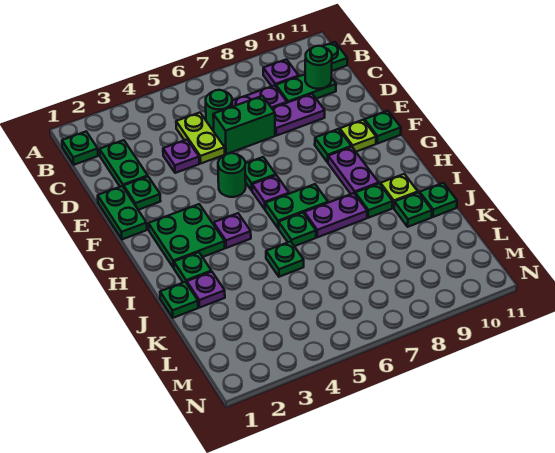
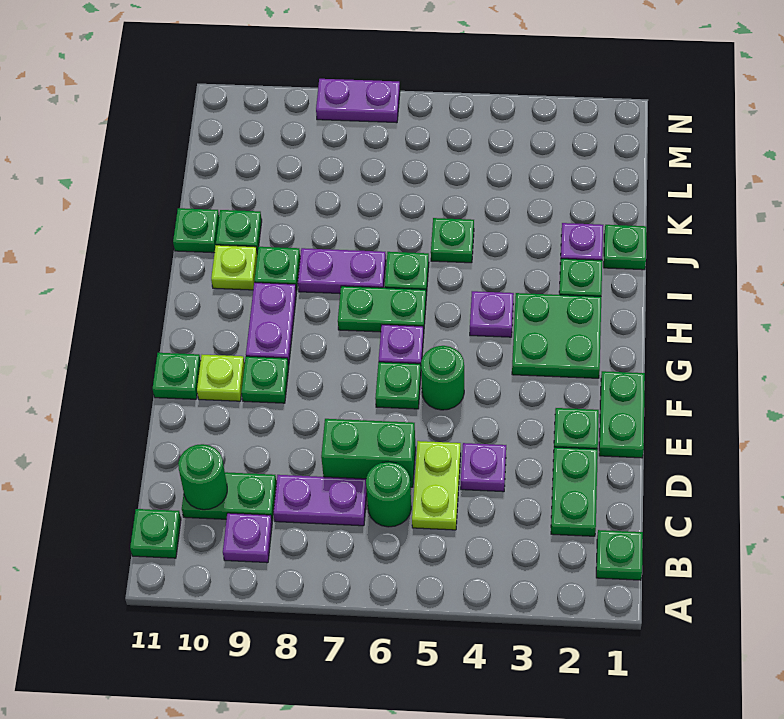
purple plate D8:D9 level 1 -> purple plate N7:N8 level 1

